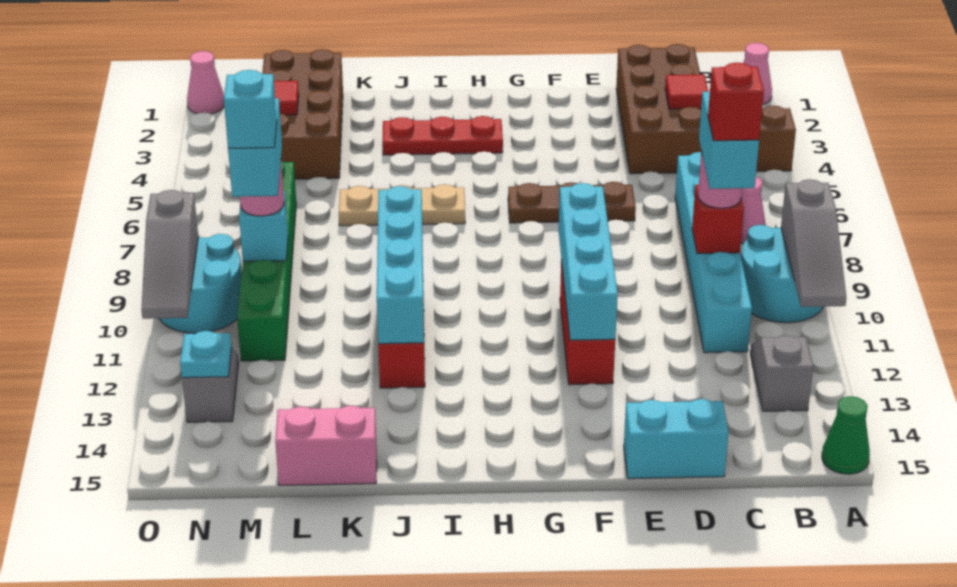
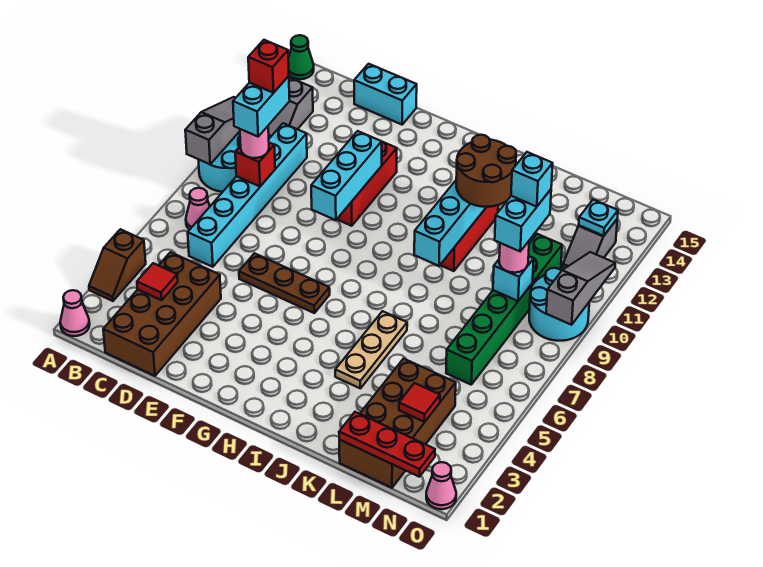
cyan brick F9:F12 level 2 -> cyan brick F9:F11 level 2
red plate H3:J3 level 1 -> red plate L1:N1 level 2
tan plate I6:K6 level 1 -> tan plate J4:J6 level 1
none -> brown round brick J11:K12 level 3
pink brick K15:L15 level 1 -> none

